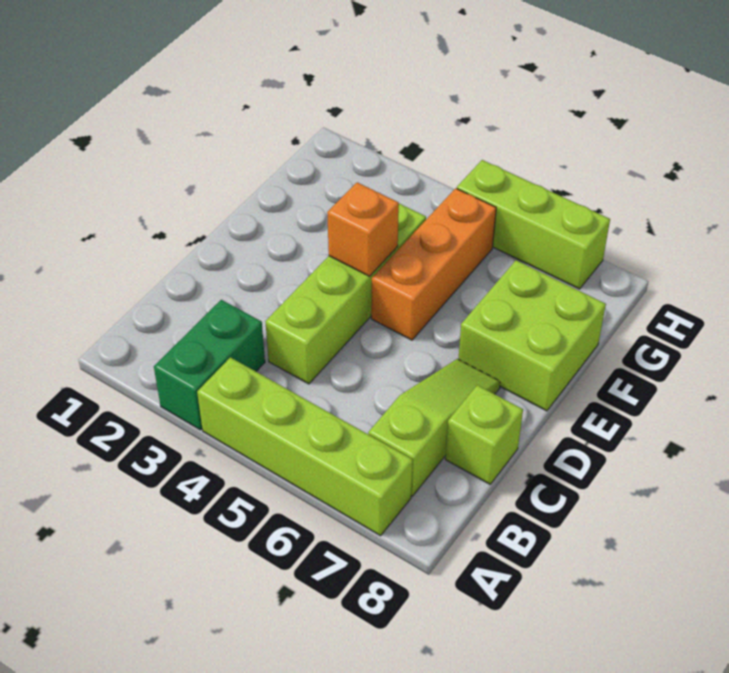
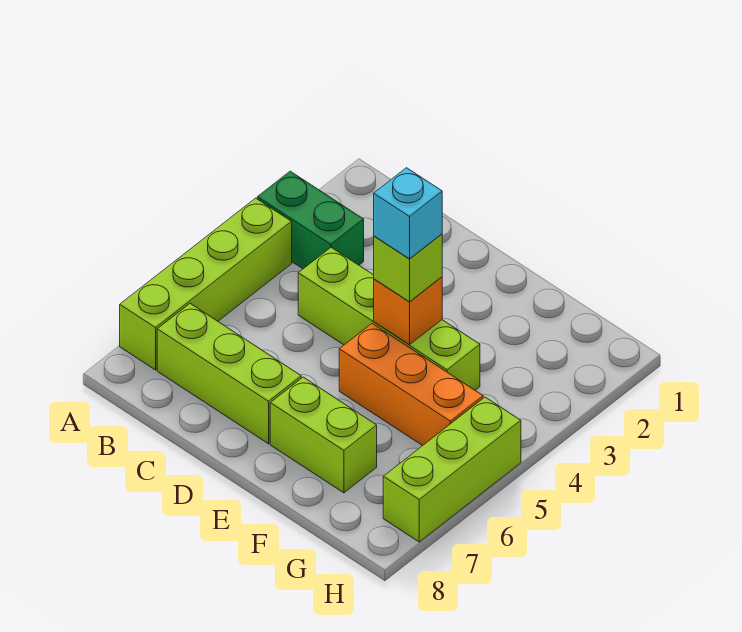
lime slope B7:D7 level 1 top B -> lime brick B7:D7 level 1
lime brick C8 level 1 -> lime brick E4 level 3
none -> cyan brick E4 level 4
lime brick E7:F8 level 1 -> lime brick E7:F7 level 1

